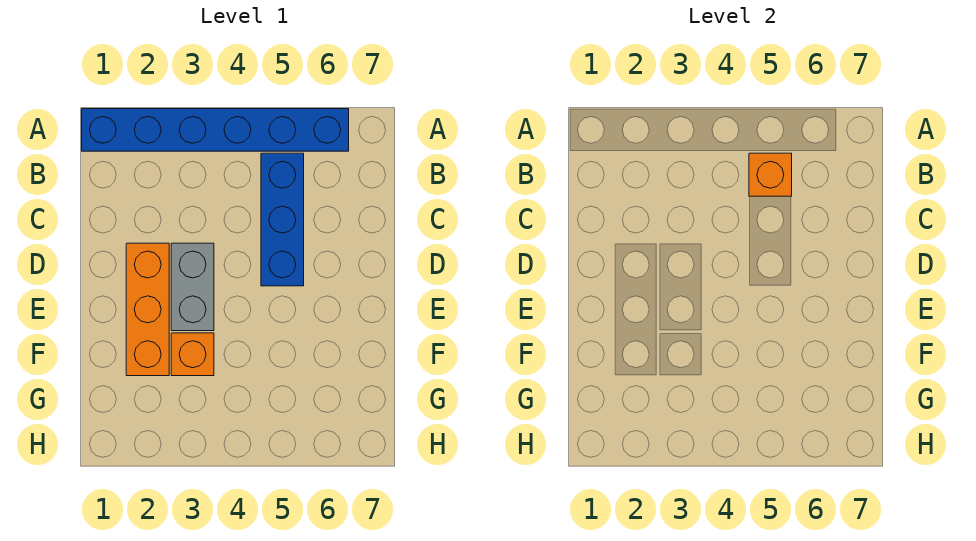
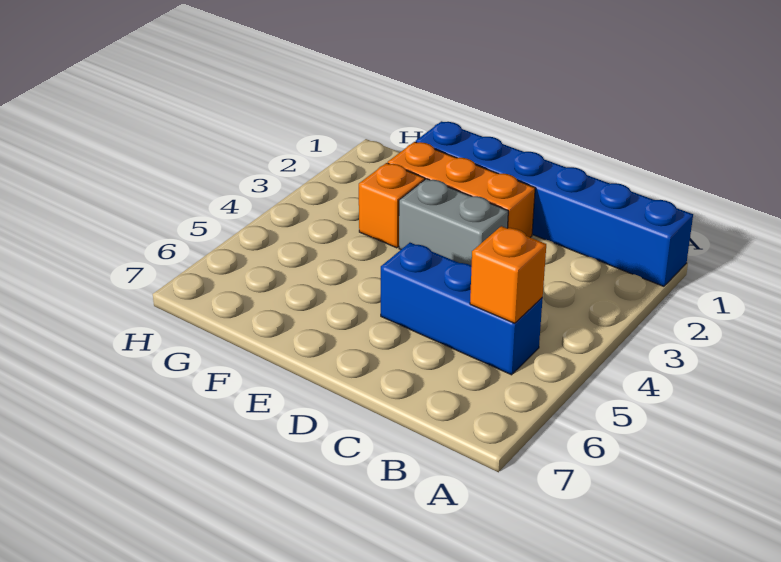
blue brick A1:A6 level 1 -> blue brick A1:F1 level 1

